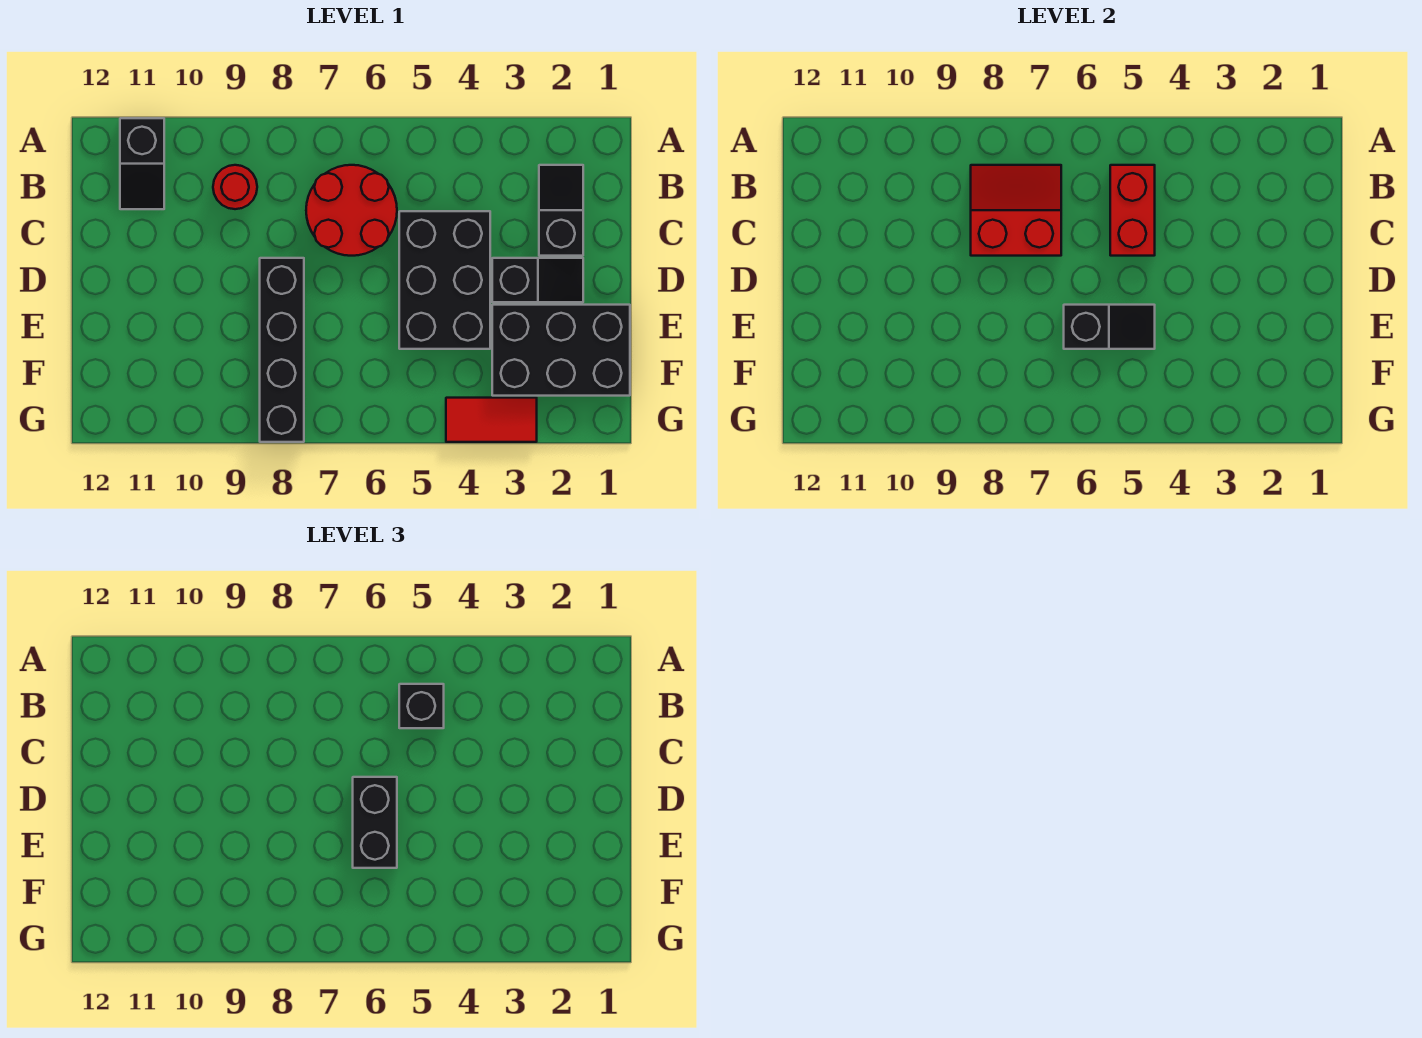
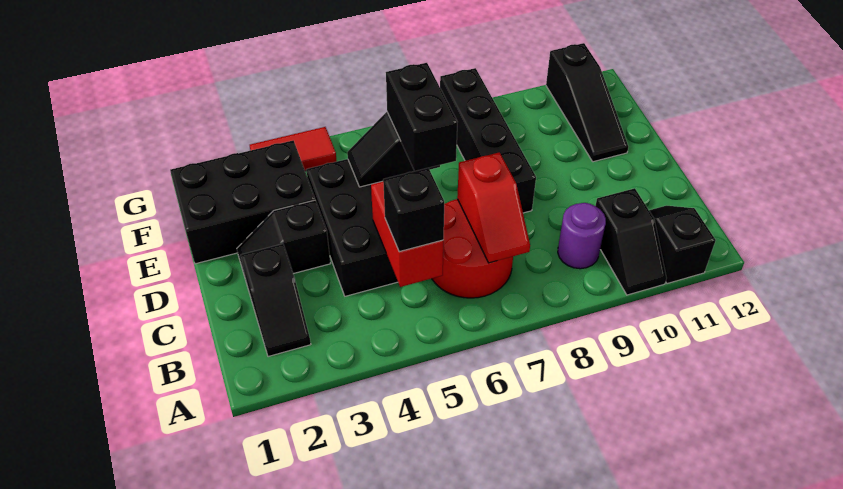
none -> black slope A10:B10 level 1 top B
red slope B7:C8 level 2 top C -> red slope B7:C7 level 2 top C
red round brick B9 level 1 -> purple round brick B9 level 1
none -> black slope E11:G11 level 1 top G

